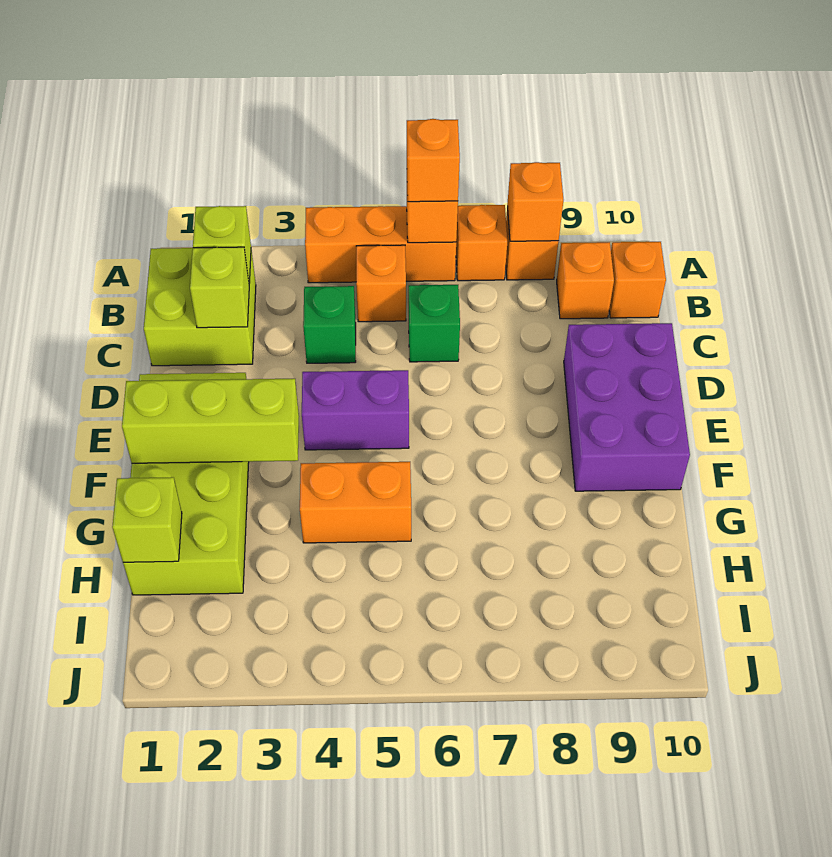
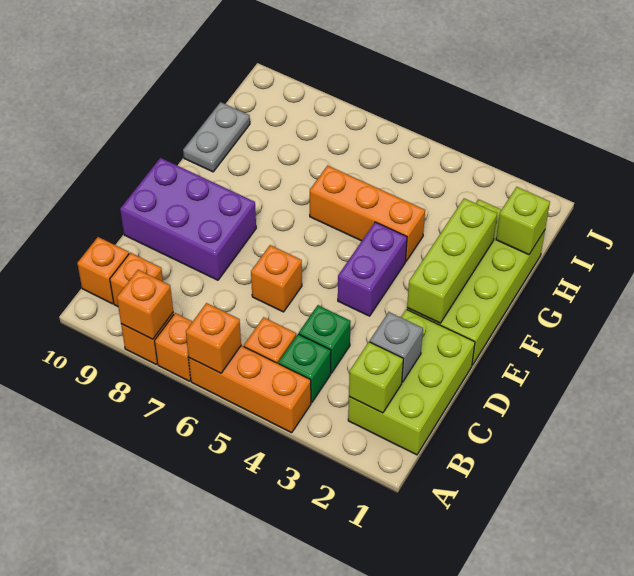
orange brick A6 level 3 -> orange brick D6 level 1
lime brick B1:C2 level 1 -> lime brick B1:D2 level 1
lime brick C2 level 2 -> grey brick C2 level 2
green brick C6 level 1 -> green brick B4 level 1
purple brick D9:F10 level 1 -> purple brick D8:E10 level 1
purple brick E4:E5 level 1 -> purple brick E4:F4 level 1
lime brick F1:F3 level 2 -> lime brick E2:G2 level 2
orange brick G4:G5 level 1 -> orange brick G4:G6 level 1
none -> grey plate G10:H10 level 1

